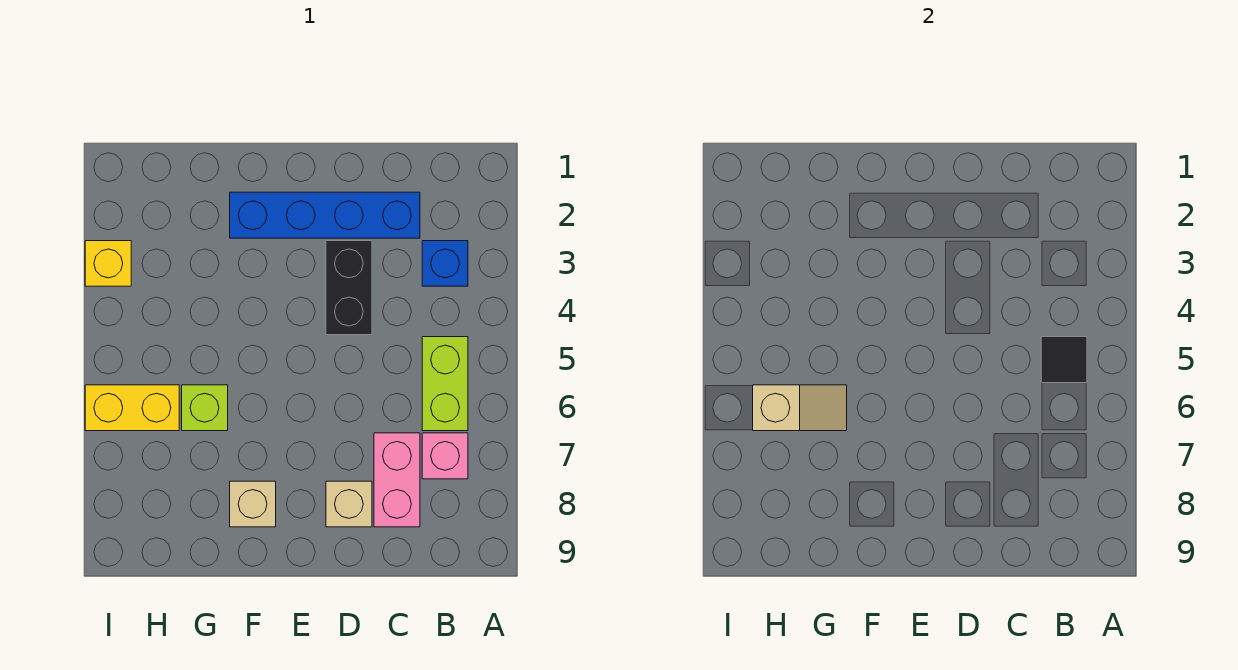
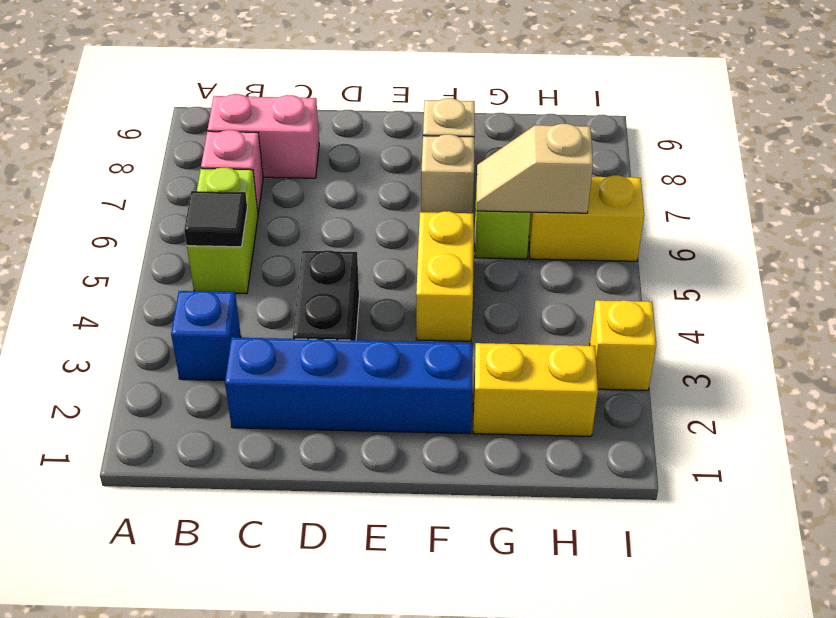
pink brick C7:C8 level 1 -> pink brick B8:C8 level 1
tan brick D8 level 1 -> tan brick F7 level 1
none -> yellow brick F4:F5 level 1
none -> yellow brick G2:H2 level 1

